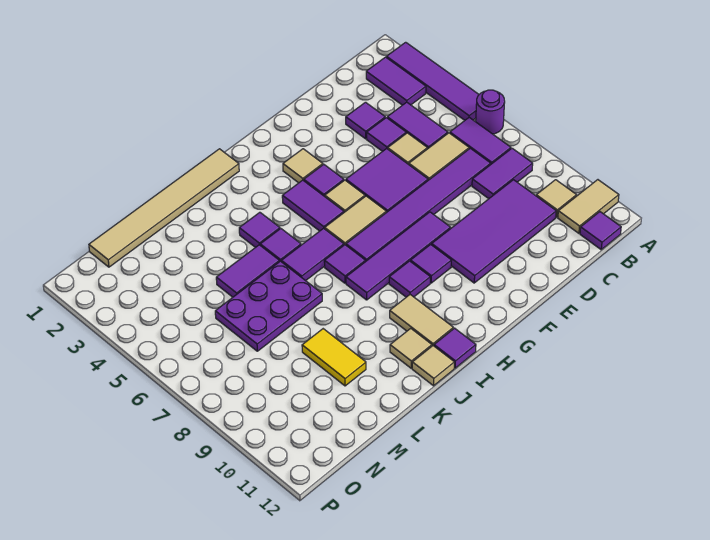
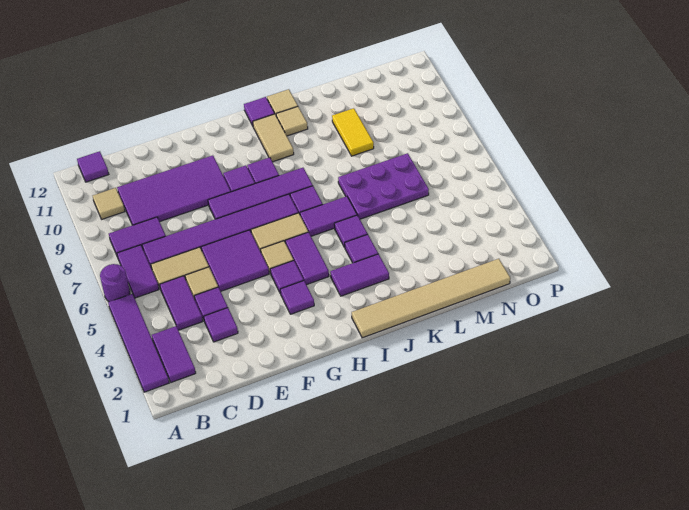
tan tile A11:B11 level 1 -> none
tan tile G3 level 1 -> purple tile G3 level 1
purple tile K5:L5 level 1 -> purple tile I3:J3 level 1

